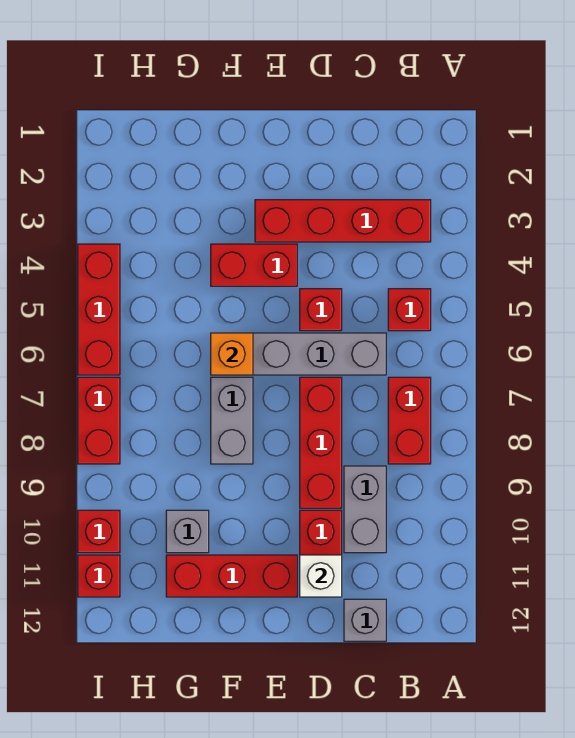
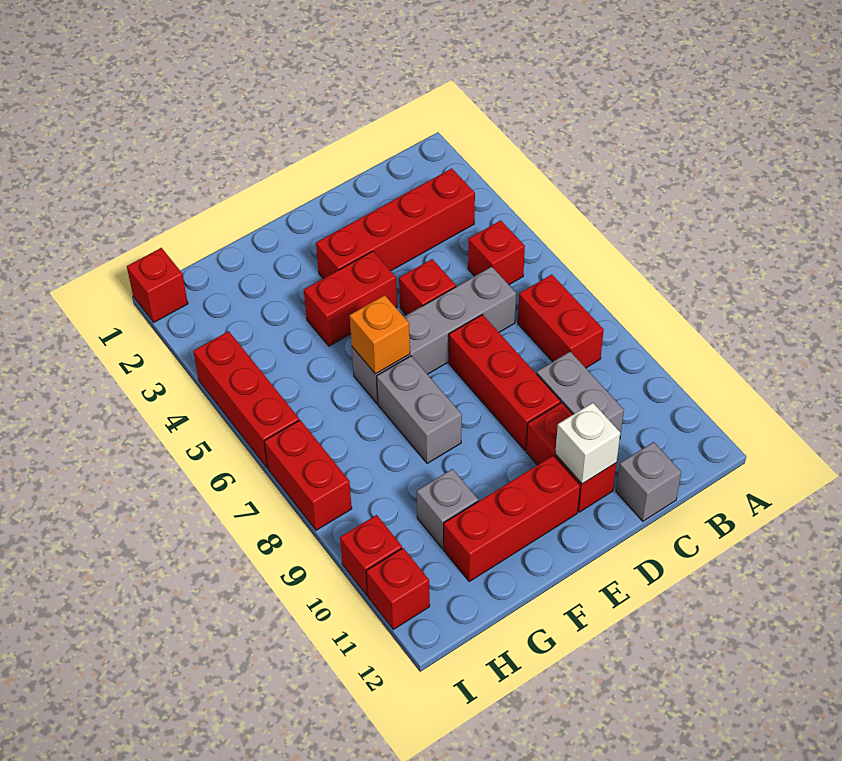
none -> red brick I1 level 1

